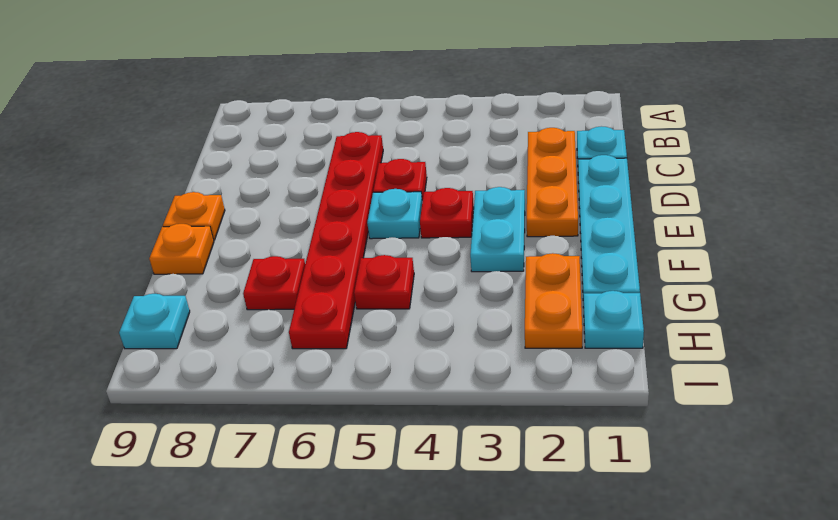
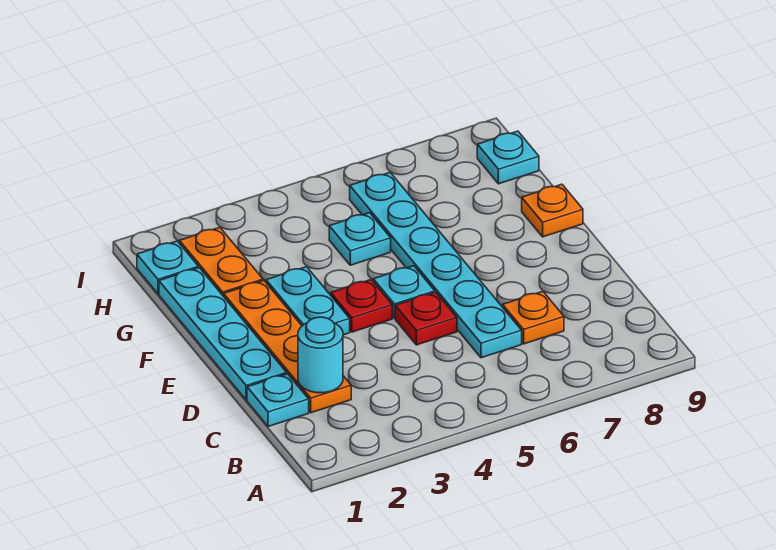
orange plate C2:E2 level 1 -> orange plate C2:F2 level 1
none -> cyan round brick C2 level 2
red plate C6:H6 level 1 -> cyan plate C6:H6 level 1
orange plate E9 level 1 -> orange plate C7 level 1
red plate G5 level 1 -> cyan plate G5 level 1
red plate G7 level 1 -> none

